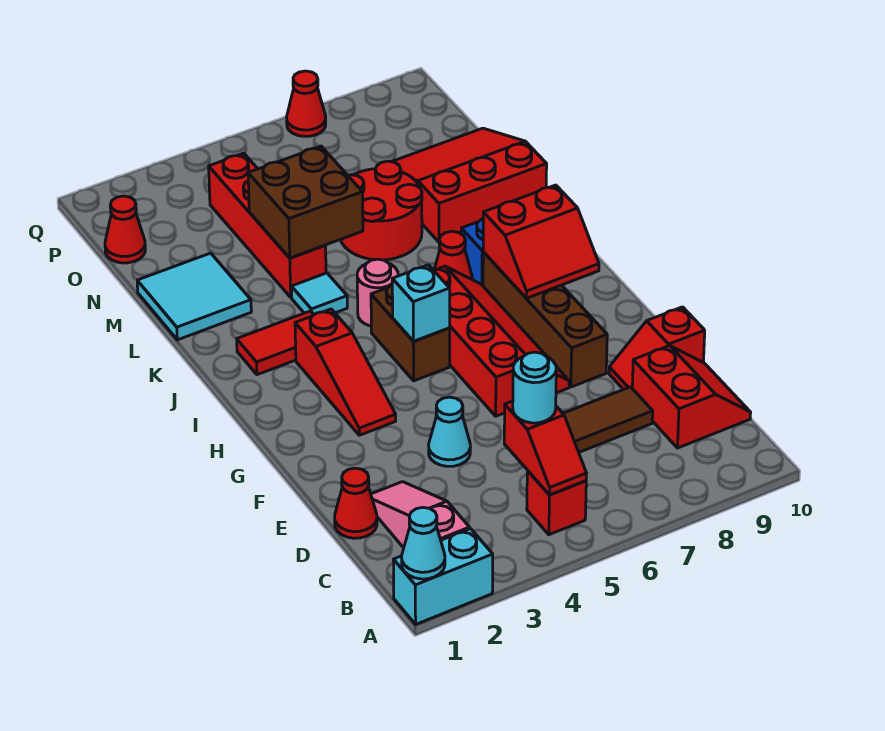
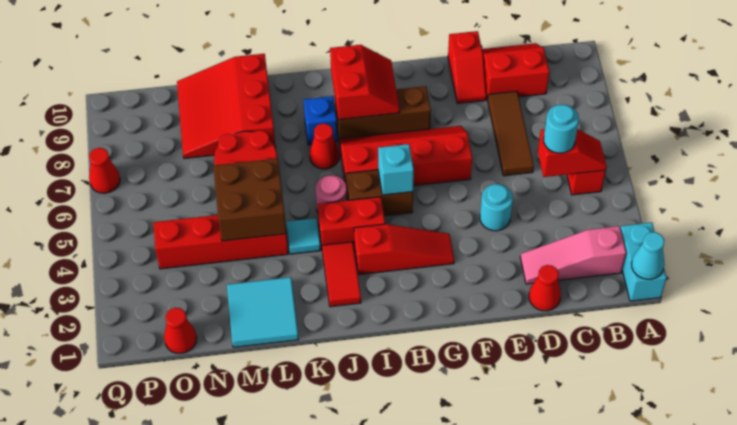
cyan cone E4 level 1 -> cyan round brick E4 level 1
brown brick F8:I8 level 1 -> brown brick G8:I8 level 1
none -> red brick I4:J4 level 1

